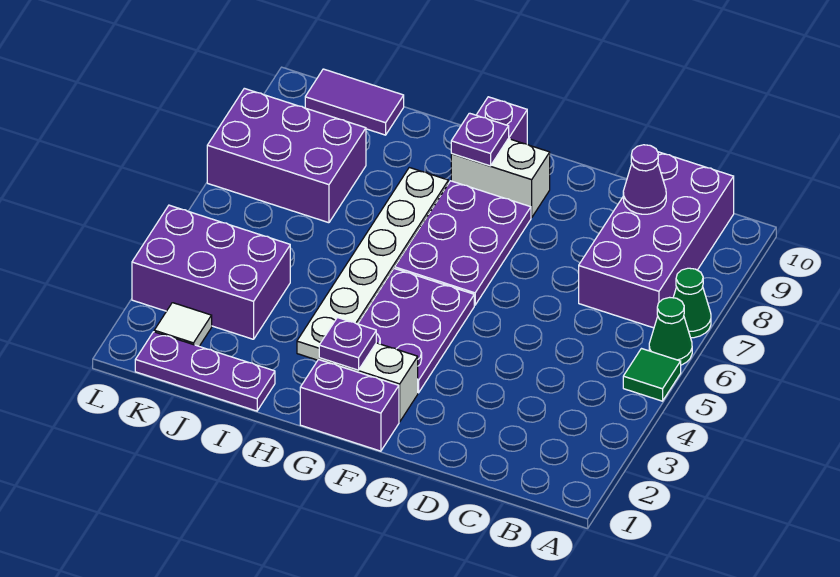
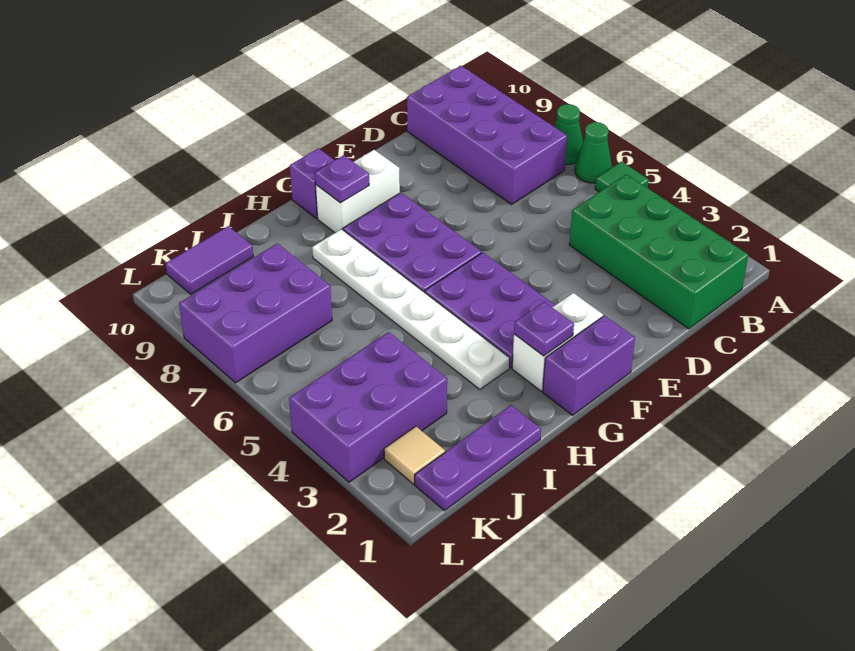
none -> green brick B1:C4 level 1
purple cone C9 level 2 -> none
white tile K2 level 1 -> tan tile K2 level 1

